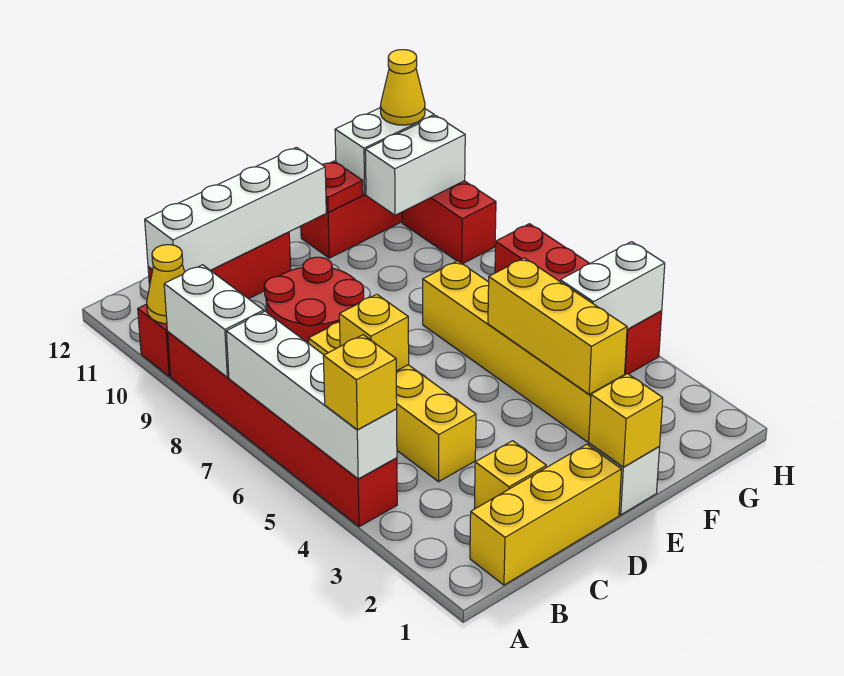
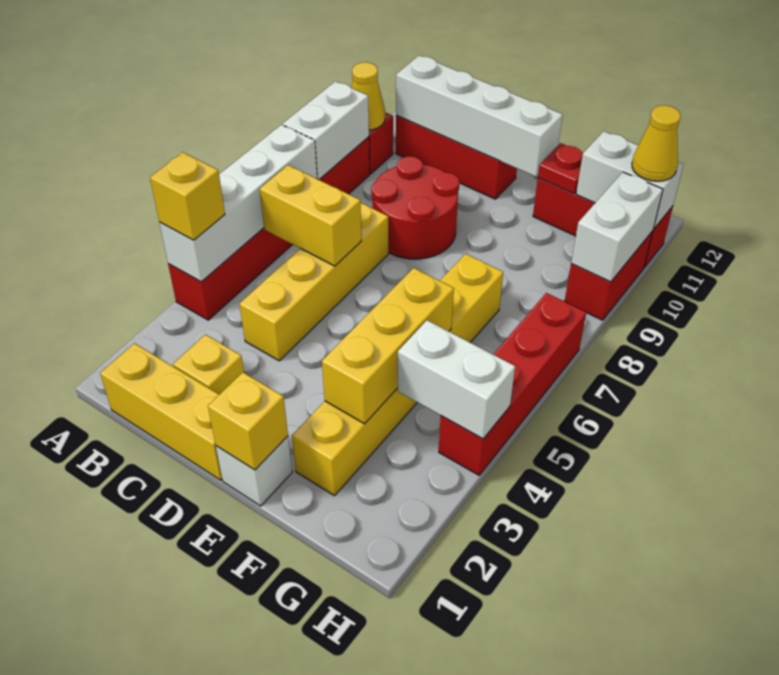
yellow brick C6 level 2 -> yellow brick B6:C6 level 2
white brick G10:H10 level 2 -> white brick H9:H10 level 2

